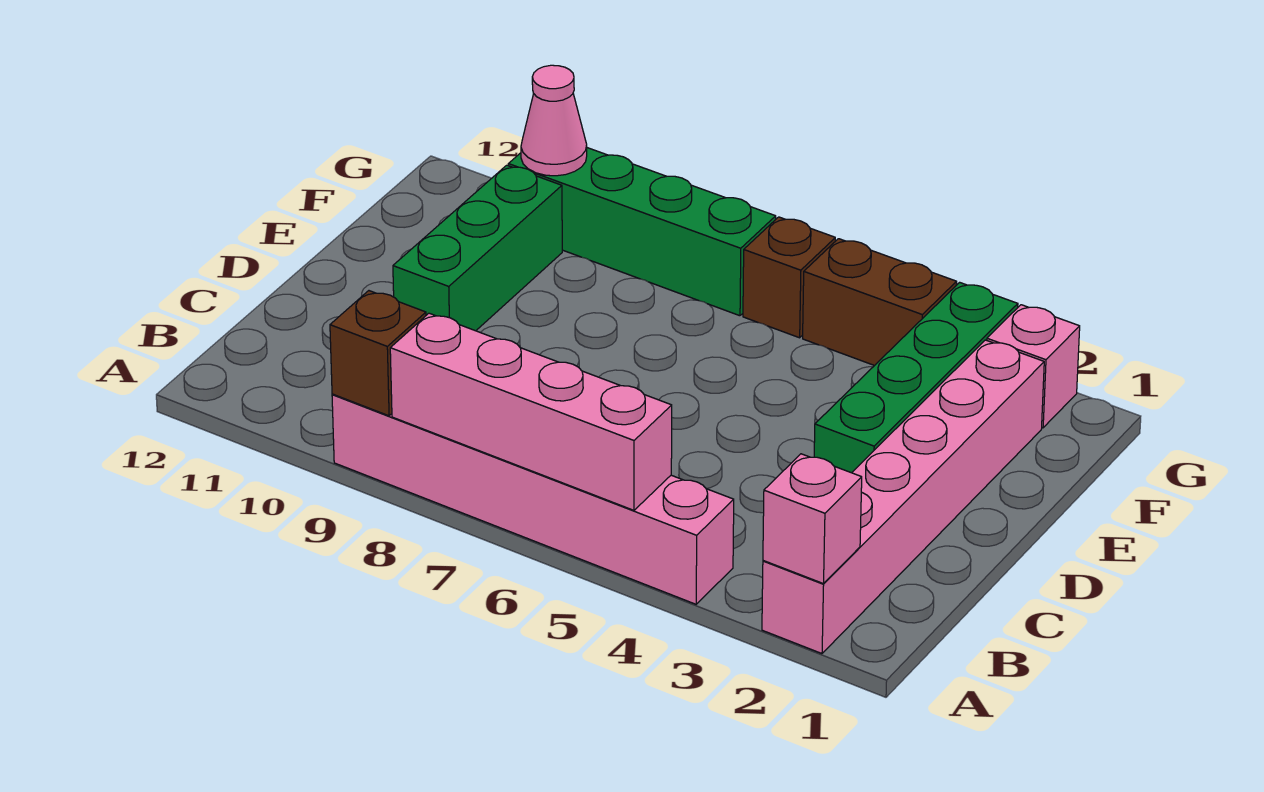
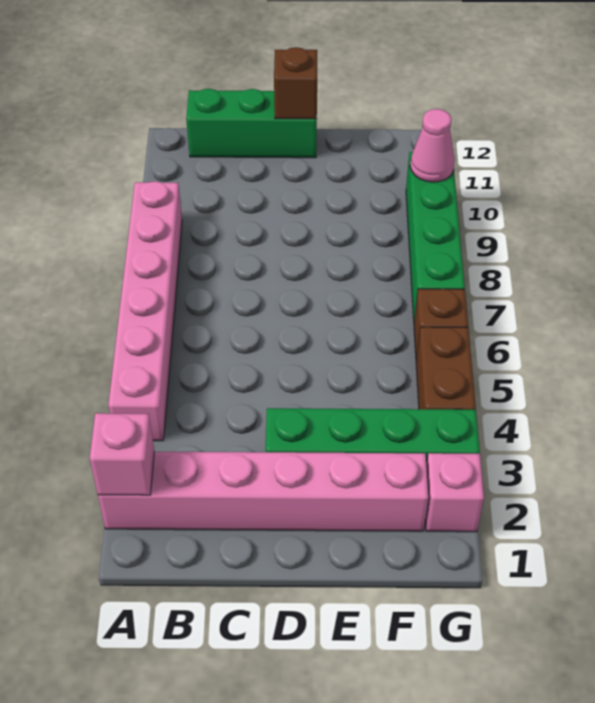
pink brick A5:A8 level 2 -> none
brown brick A9 level 2 -> brown brick D12 level 2
green brick D10:F10 level 1 -> green brick B12:D12 level 1

